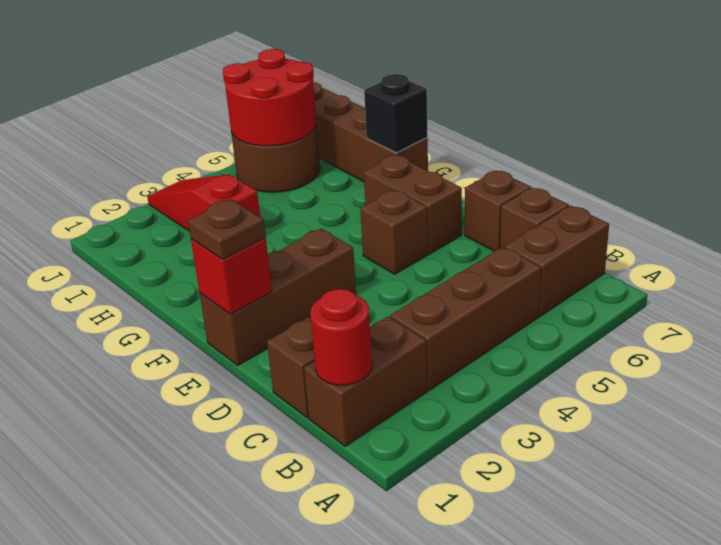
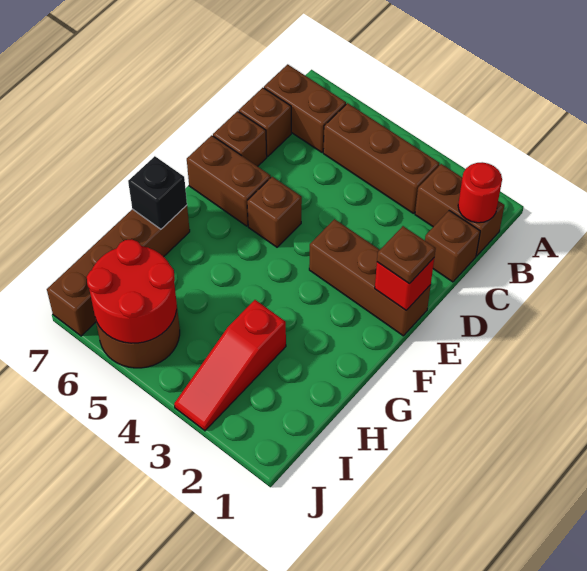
brown brick E6:F6 level 1 -> brown brick E6:E7 level 1

